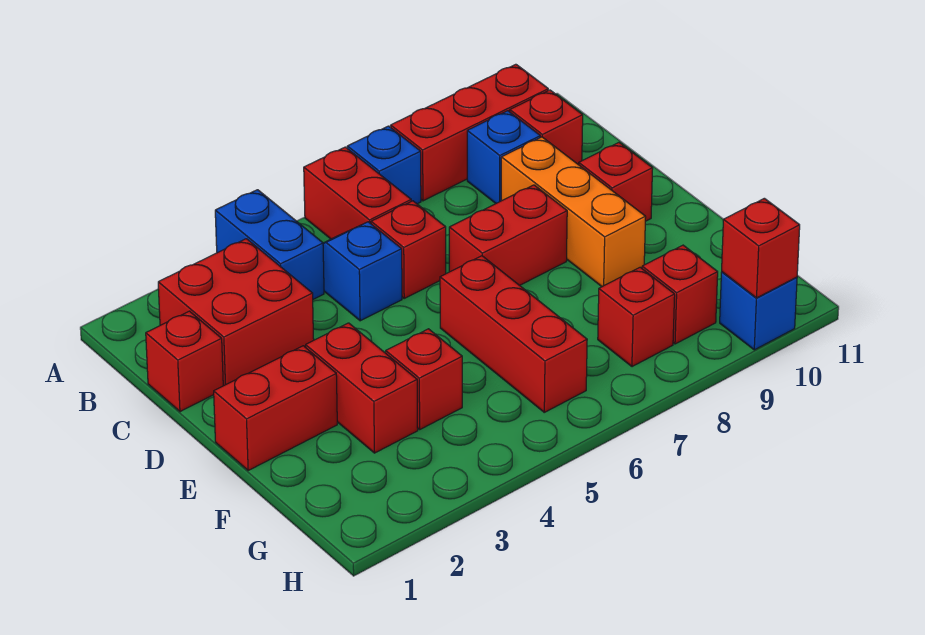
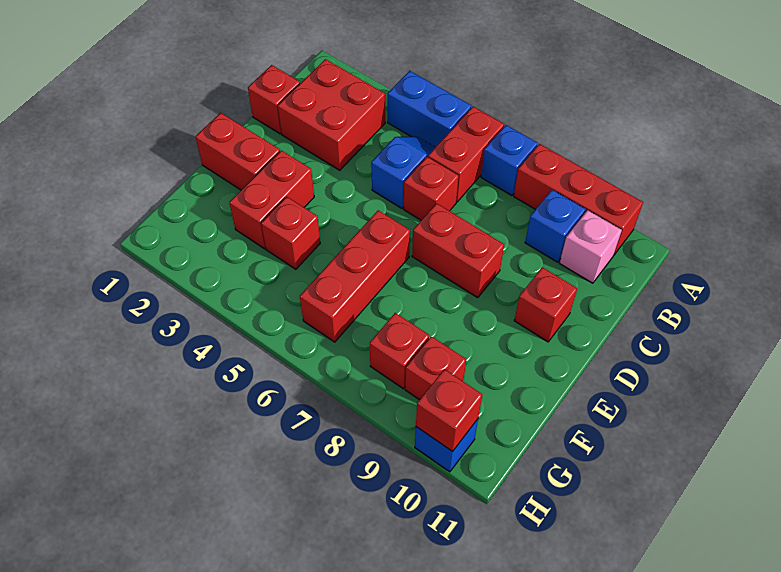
blue brick A4:B4 level 1 -> blue brick A4:A5 level 1
red brick B10 level 1 -> pink brick B10 level 1
orange brick C9:E9 level 1 -> none

